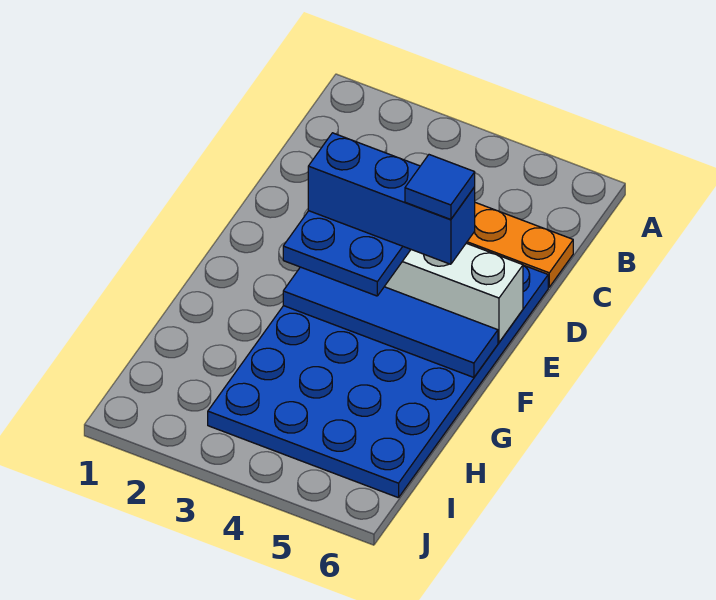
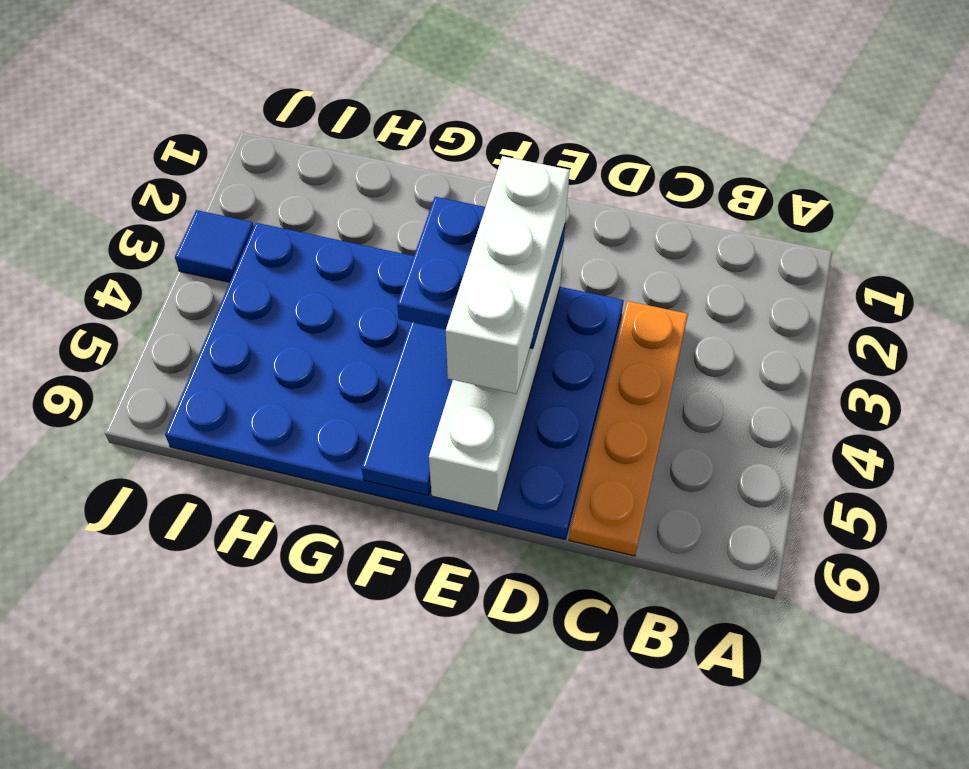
blue brick E3:E5 level 4 -> white brick E3:E5 level 4
blue tile E5 level 5 -> blue tile J3 level 1

